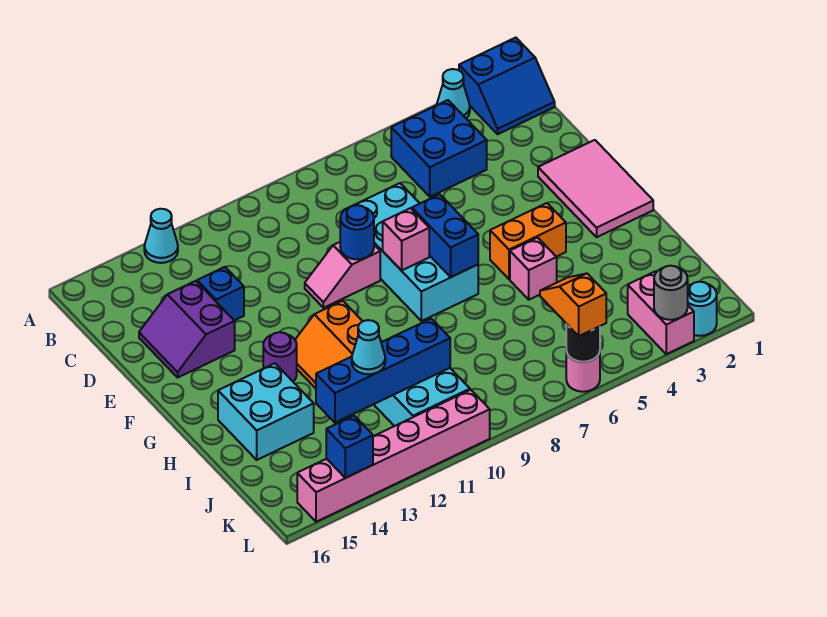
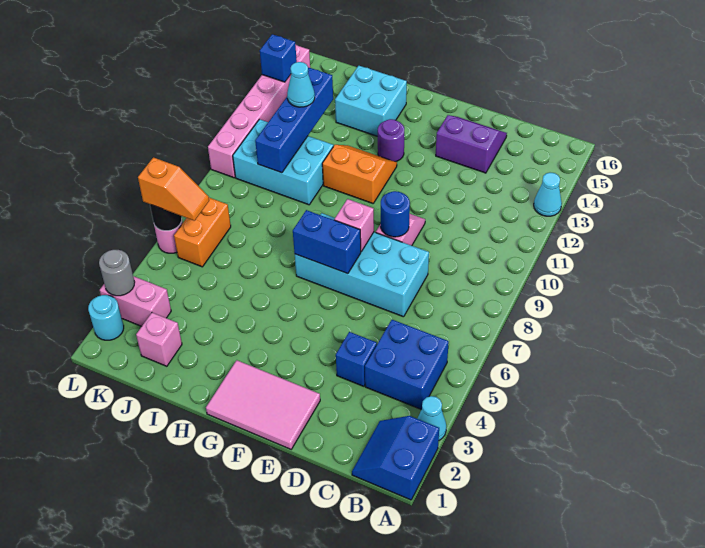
blue brick D13 level 1 -> blue brick D4 level 1
orange brick G4:G5 level 1 -> orange brick K6:K7 level 1
pink brick H5 level 1 -> pink brick J2 level 1

